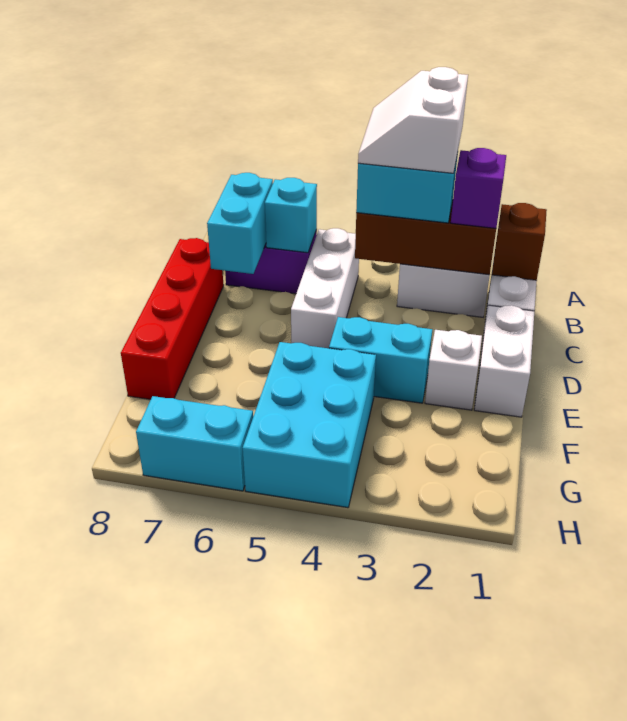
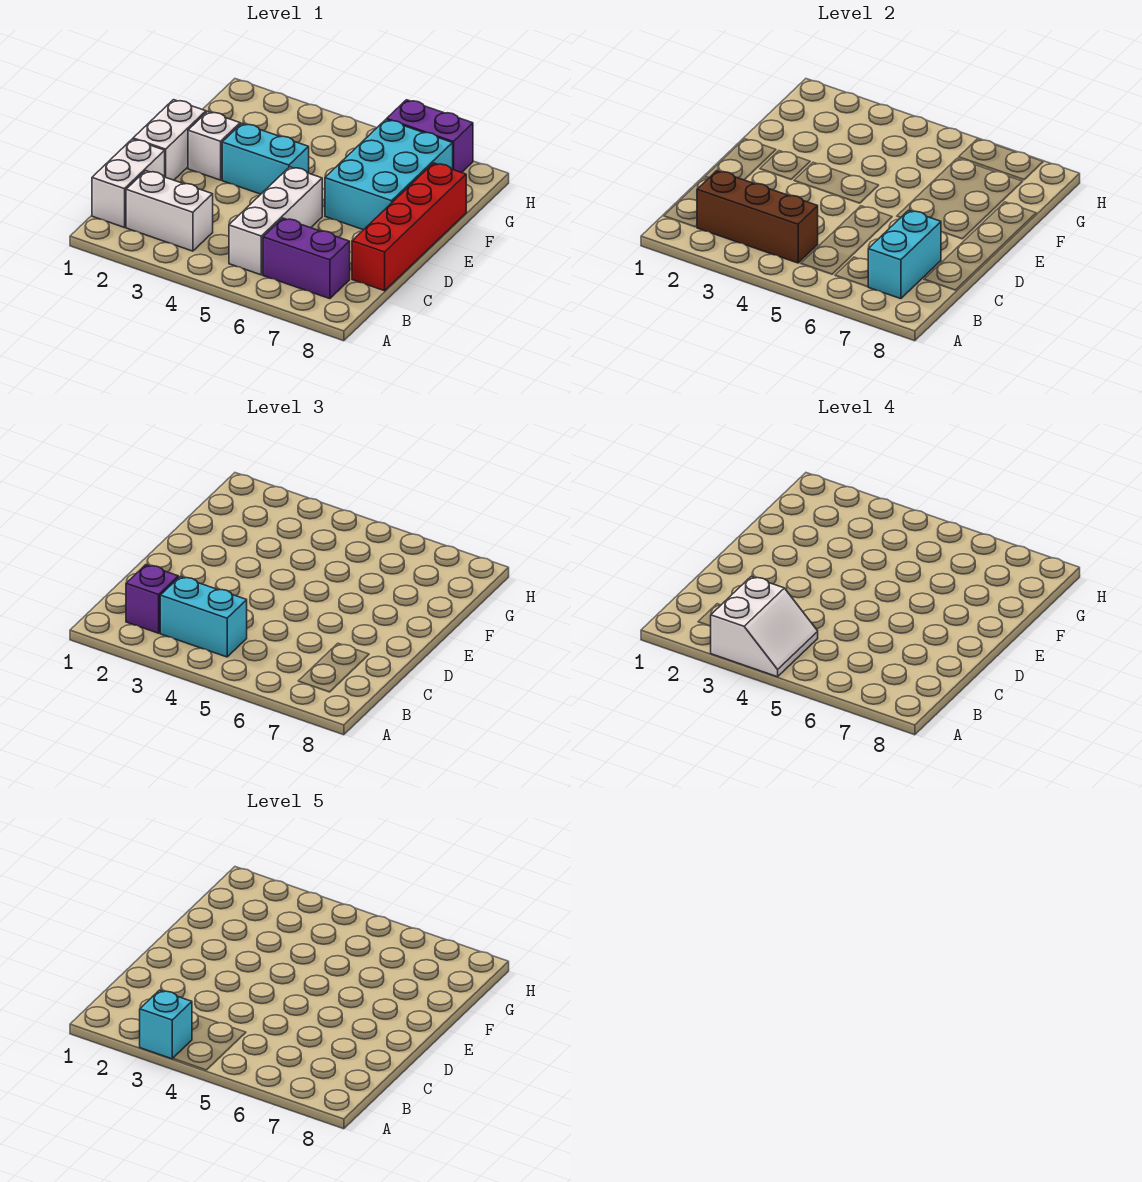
brown brick B1 level 2 -> none
cyan brick B6 level 2 -> cyan brick A3 level 5
cyan brick F4:H5 level 1 -> cyan brick E6:G7 level 1
cyan brick H6:H7 level 1 -> purple brick H6:H7 level 1

